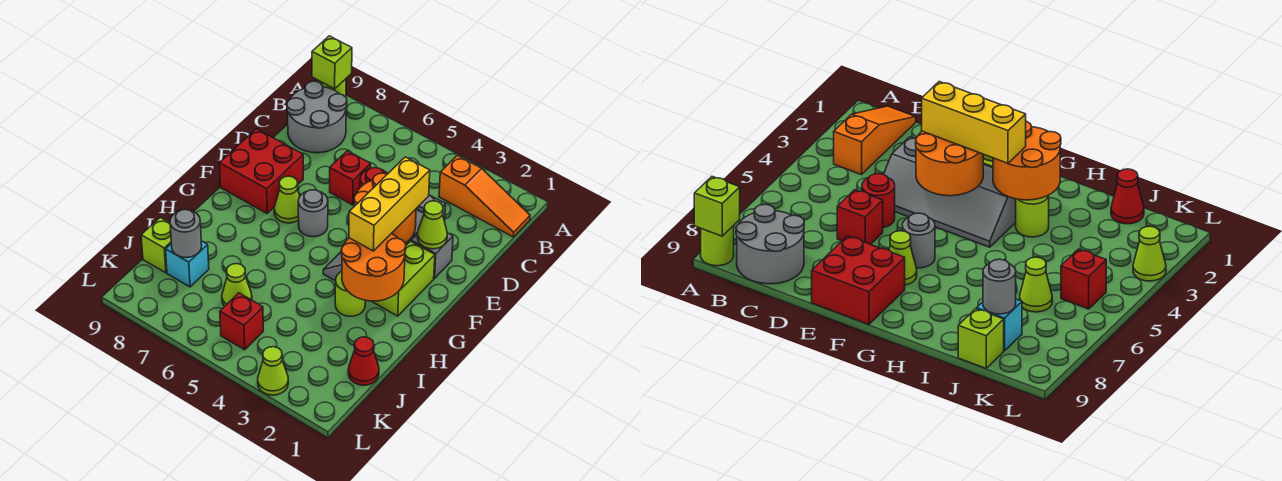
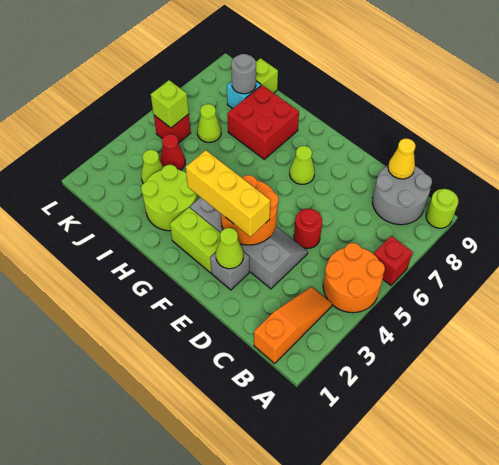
lime brick A9 level 2 -> lime brick K5 level 2
orange slope B1:B3 level 1 top 3 -> orange slope B1:B3 level 1 top 1
none -> yellow cone C9 level 2
red brick D6 level 1 -> red brick A6 level 1
red brick E8:F9 level 1 -> red brick H7:I8 level 1
grey round brick F6 level 1 -> none
orange round brick G2:H3 level 2 -> orange round brick A4:B5 level 1
lime round brick H3 level 1 -> lime round brick H2:I3 level 1
red cone J1 level 1 -> red cone J4 level 1
lime cone L3 level 1 -> lime cone J3 level 1

